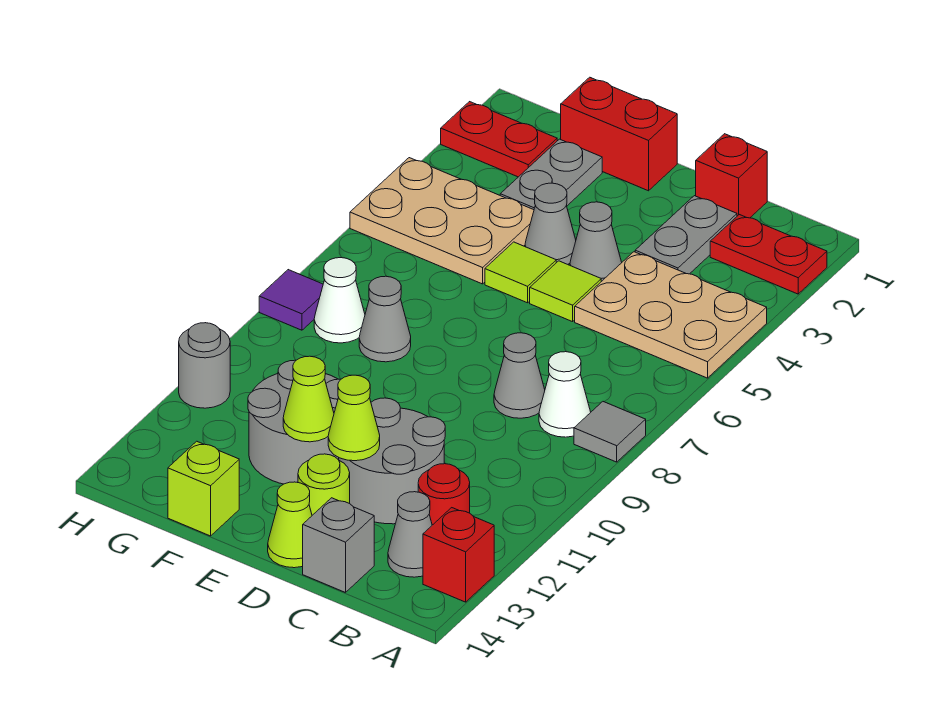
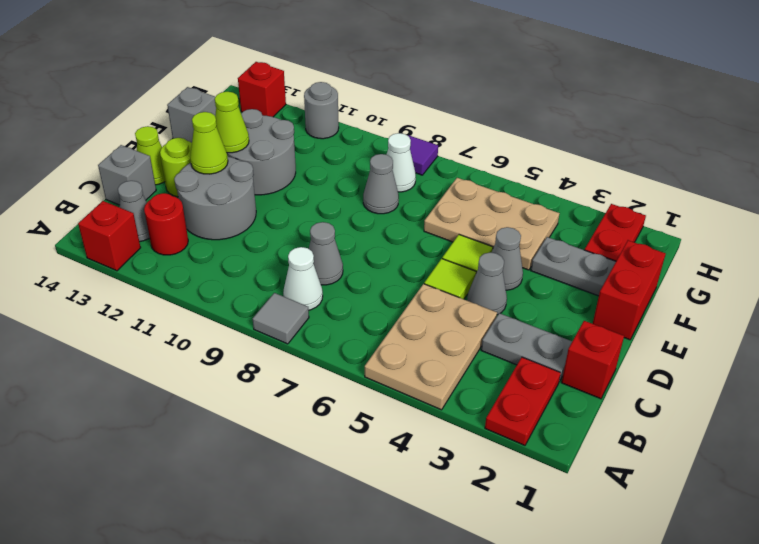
tan plate F4:H5 level 1 -> tan plate F4:G6 level 1
lime brick F14 level 1 -> grey brick F14 level 1
none -> red brick H13 level 1

